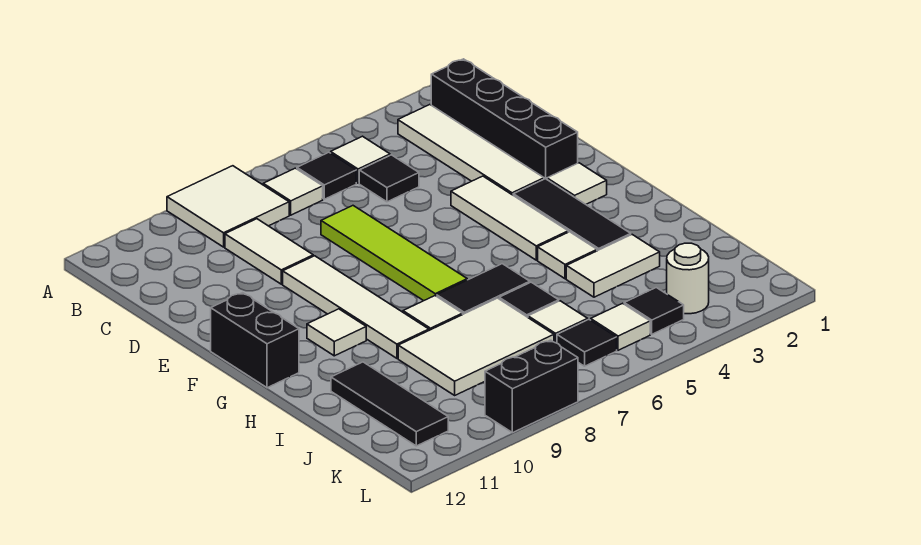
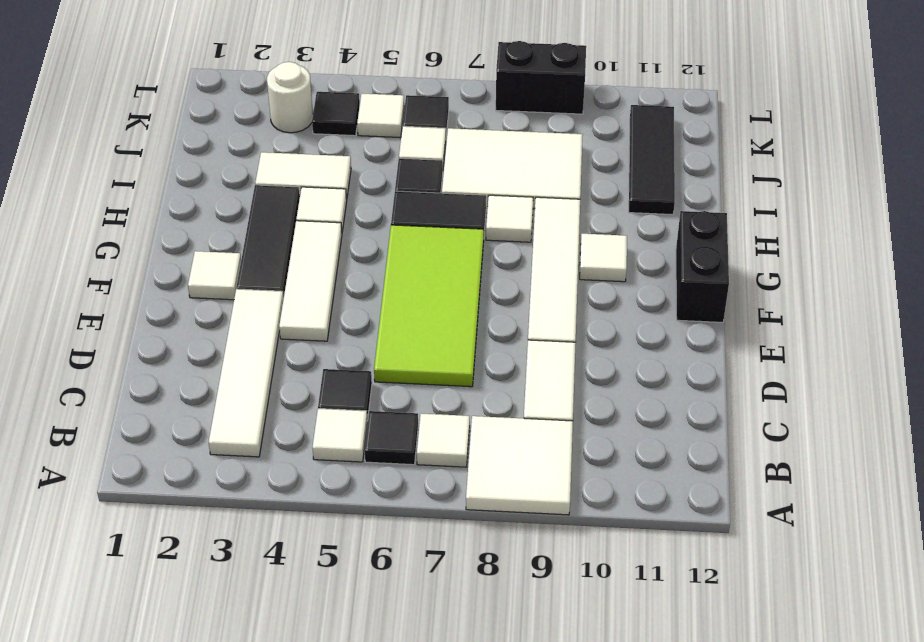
black brick B2:E2 level 1 -> none
lime tile D7:G7 level 1 -> lime tile D6:G7 level 1

